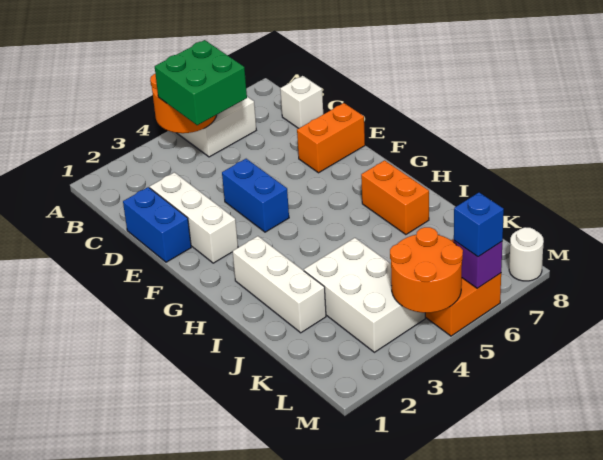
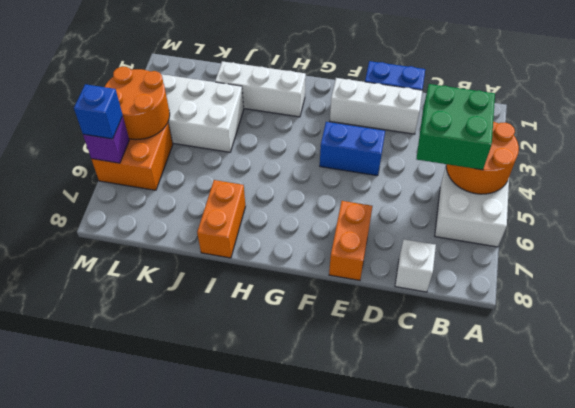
orange brick H7:I7 level 1 -> orange brick I7:I8 level 1
white round brick M8 level 1 -> none

